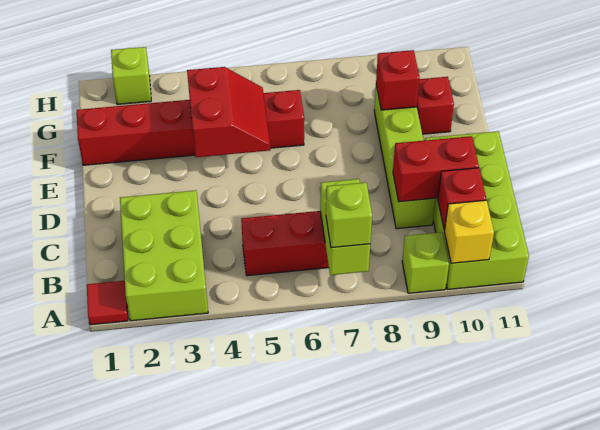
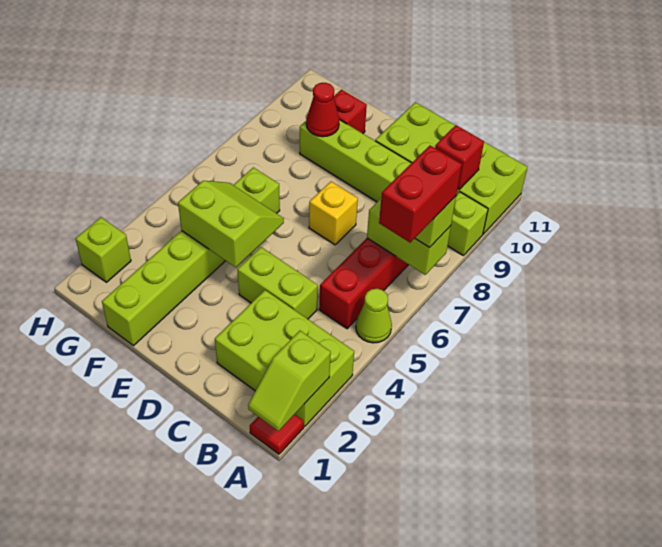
none -> lime slope A1:A2 level 2 top 2
none -> lime cone A5 level 1
yellow brick A10 level 2 -> yellow brick D7 level 1
none -> lime brick C4:D4 level 1
red brick C9:C10 level 2 -> red brick A6:A7 level 4
red slope E4:F5 level 2 top 4 -> lime slope E4:F5 level 2 top 4
red brick F1:F6 level 1 -> lime brick F1:F6 level 1
red brick F9 level 2 -> red cone F9 level 2

